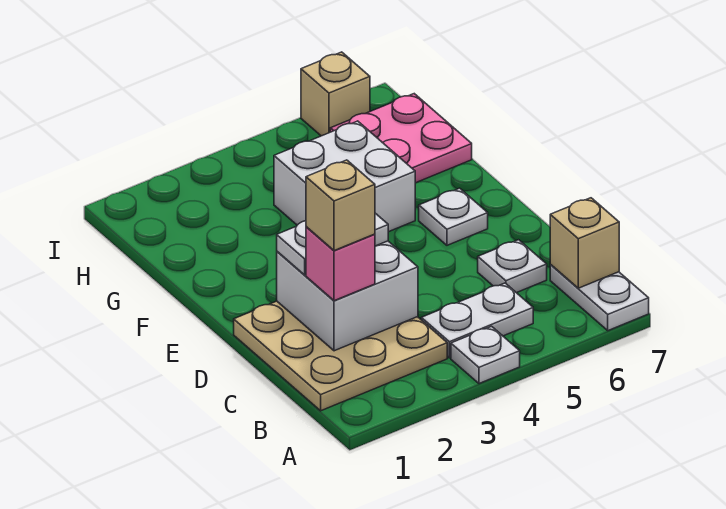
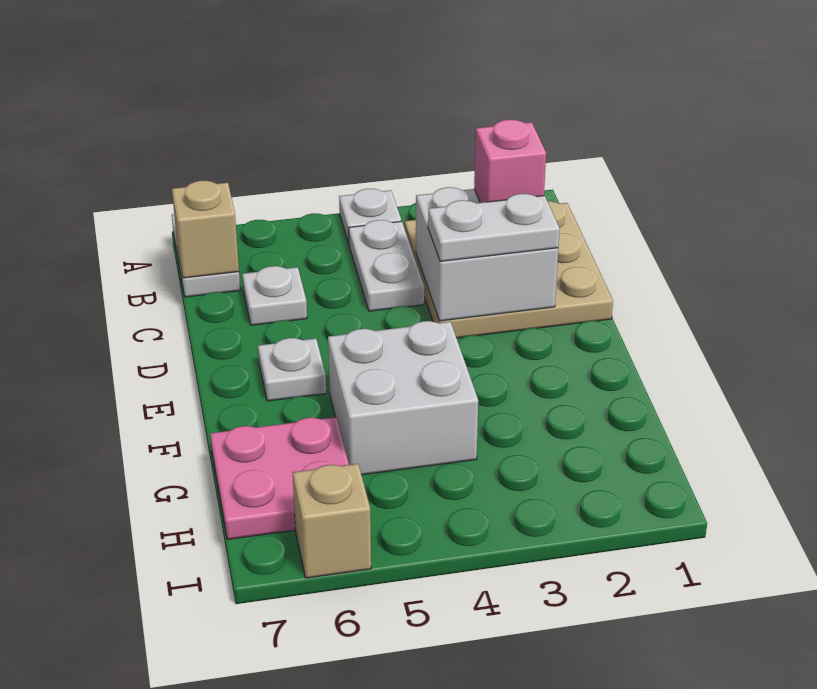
white plate B4:B5 level 1 -> white plate B4:C4 level 1
tan brick C2 level 4 -> none

